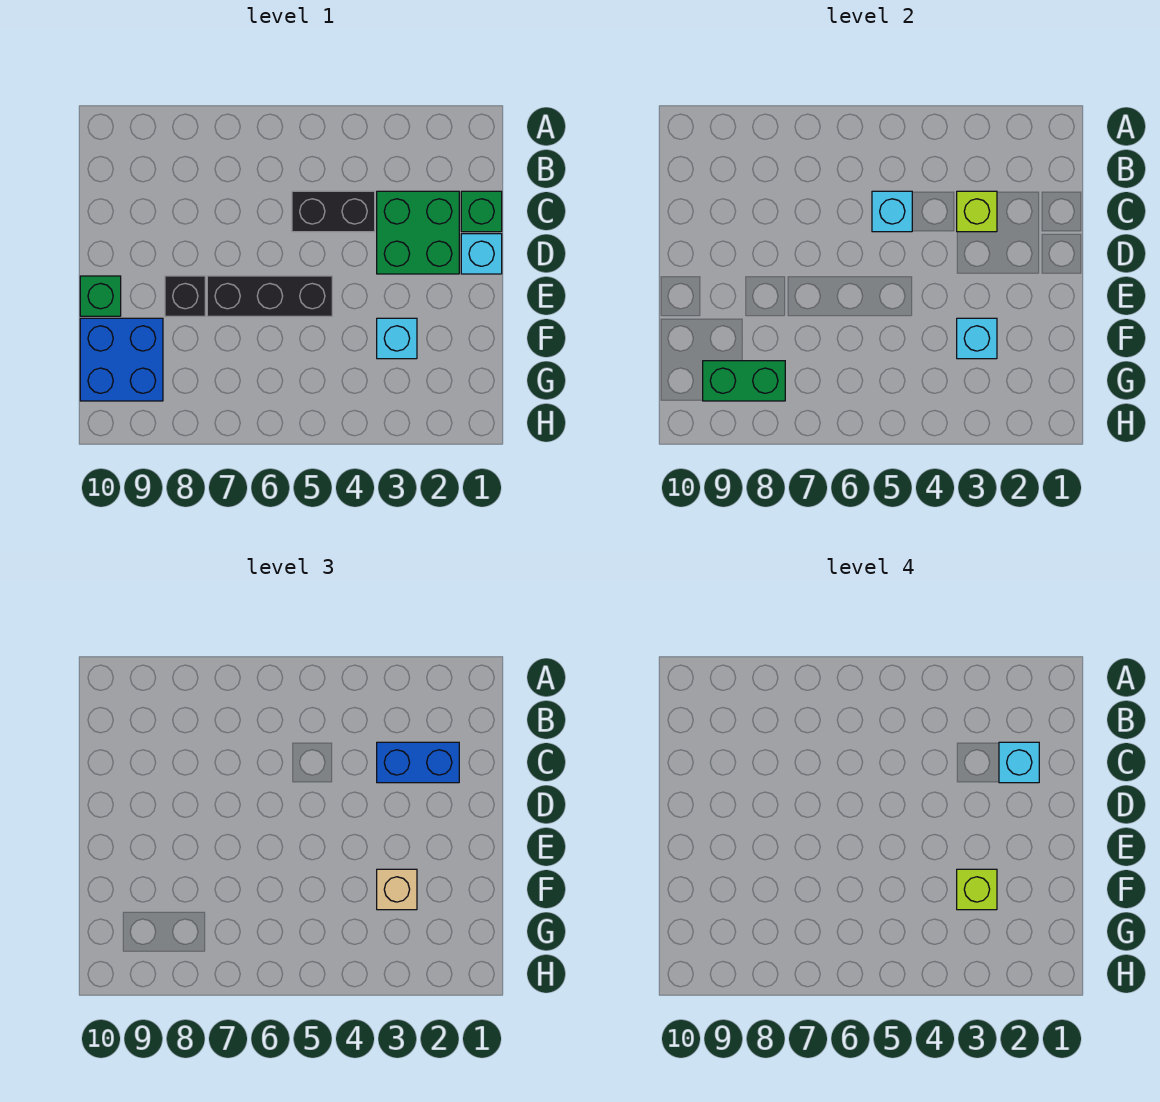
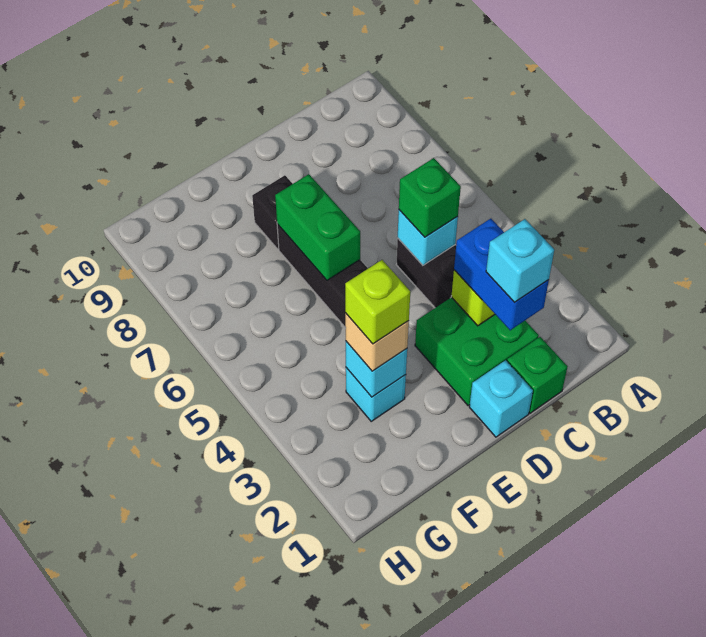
green brick E10 level 1 -> green brick C5 level 3
blue brick F9:G10 level 1 -> none
green brick G8:G9 level 2 -> green brick E6:E7 level 2

